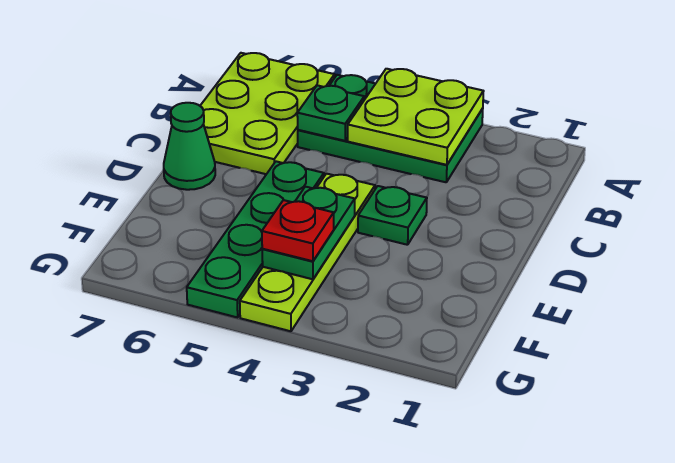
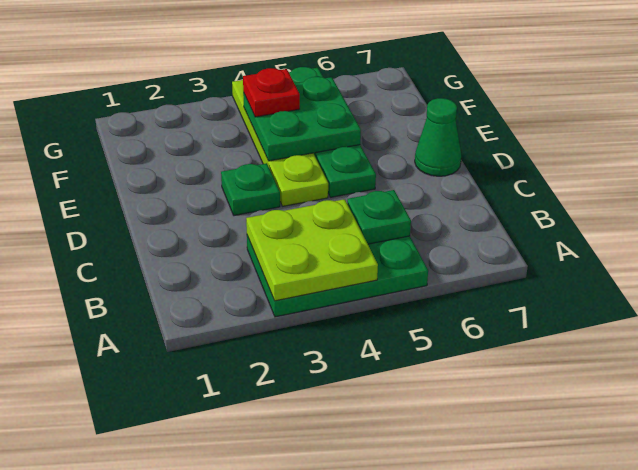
lime plate A6:C7 level 1 -> none
green plate E4:F4 level 2 -> green plate E4:F5 level 2

